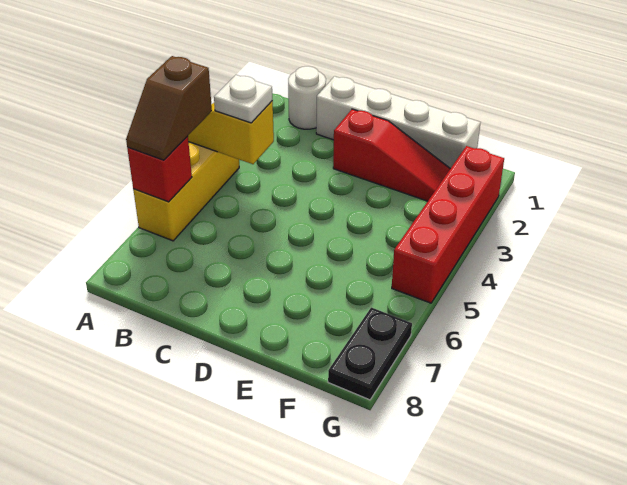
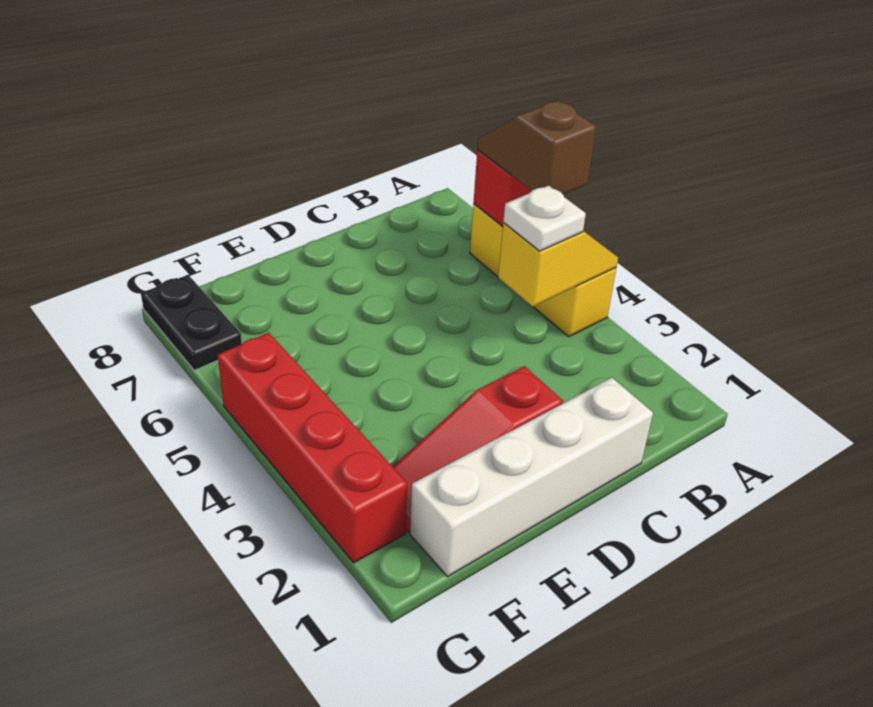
white round brick B1 level 1 -> none

